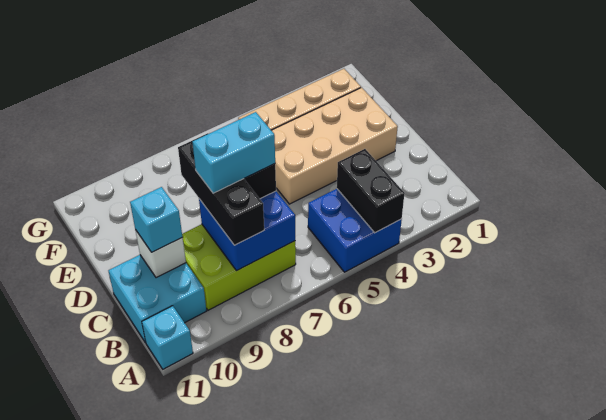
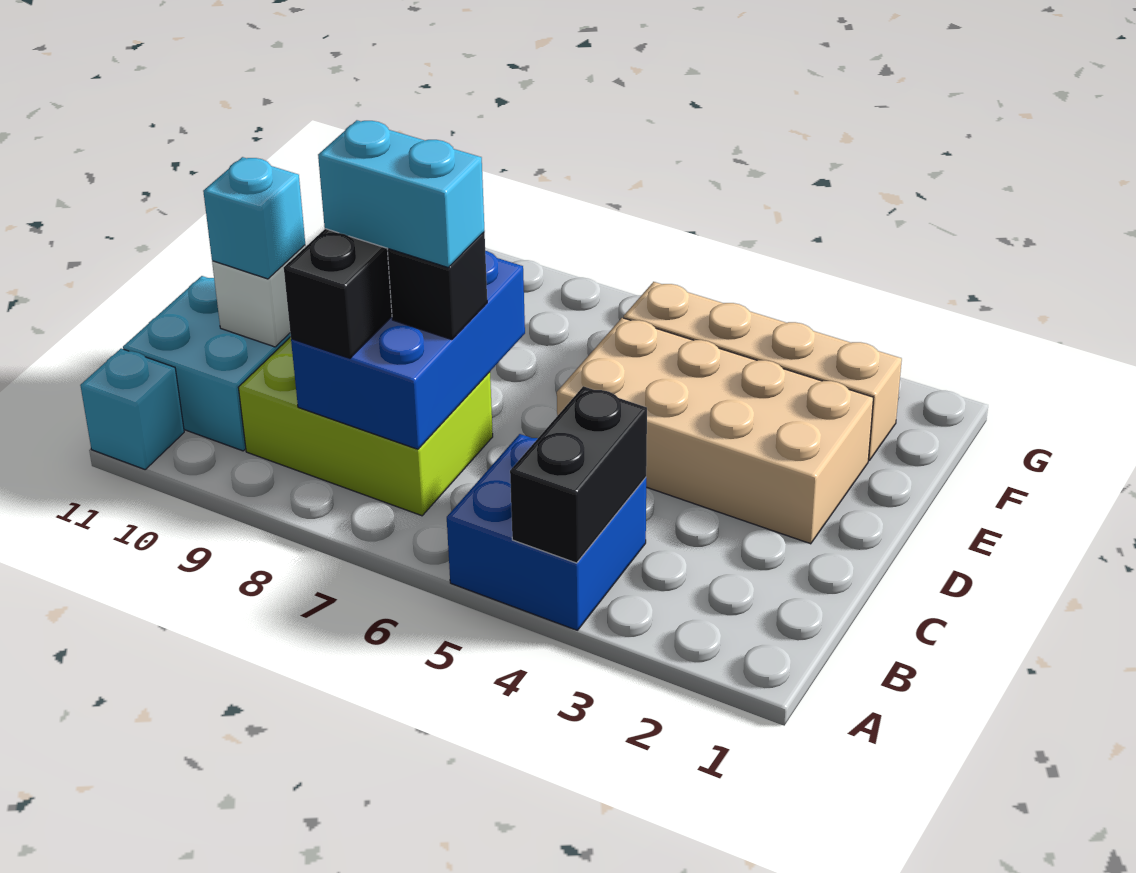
blue brick B7:C8 level 2 -> blue brick B7:D8 level 2

